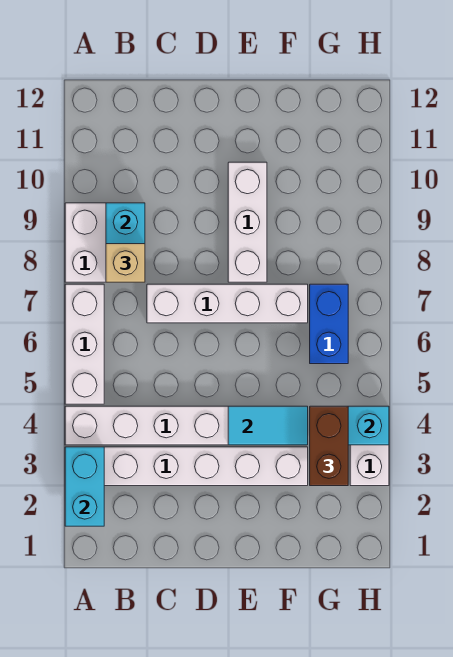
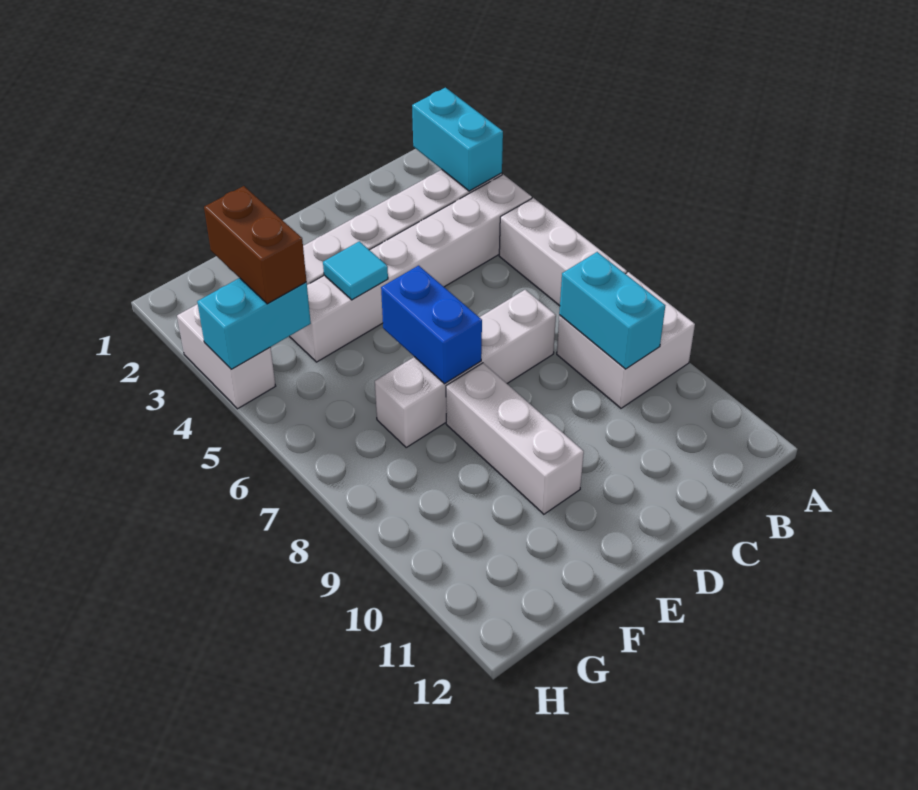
tan brick B8 level 3 -> none
cyan tile E4:F4 level 2 -> cyan tile E4 level 2
blue brick G6:G7 level 1 -> blue brick E6:E7 level 2

